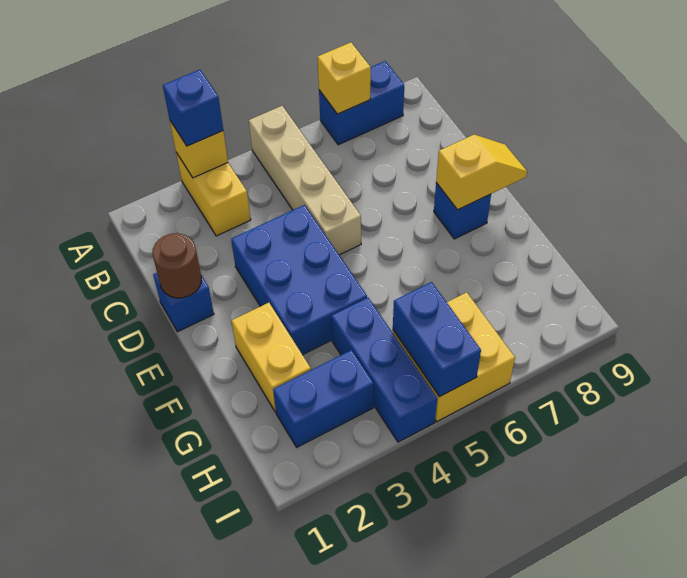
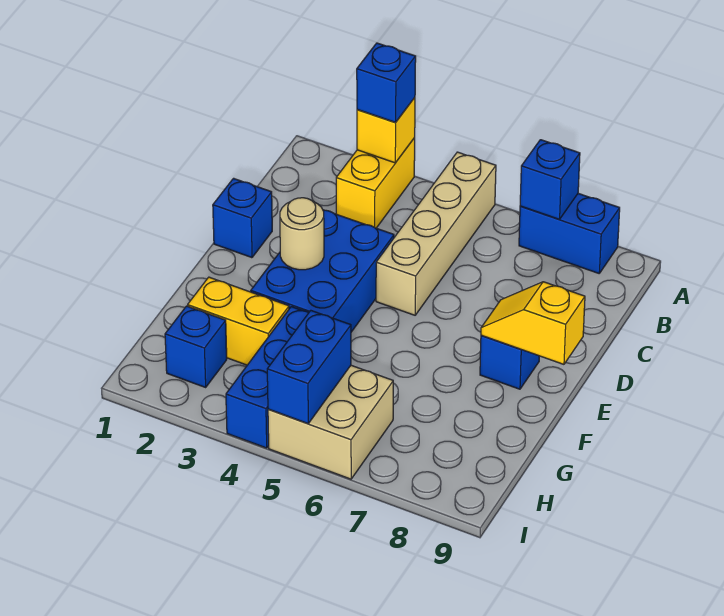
yellow brick A7 level 2 -> blue brick A7 level 2
brown round brick D1 level 2 -> none
none -> tan round brick E3 level 2
yellow slope E8:E9 level 2 top 8 -> yellow slope E8:E9 level 2 top 9
yellow brick F2:G2 level 1 -> yellow brick G2:G3 level 1
blue brick H2:H3 level 1 -> blue brick H2 level 1
yellow brick H5:I6 level 1 -> tan brick H5:I6 level 1

